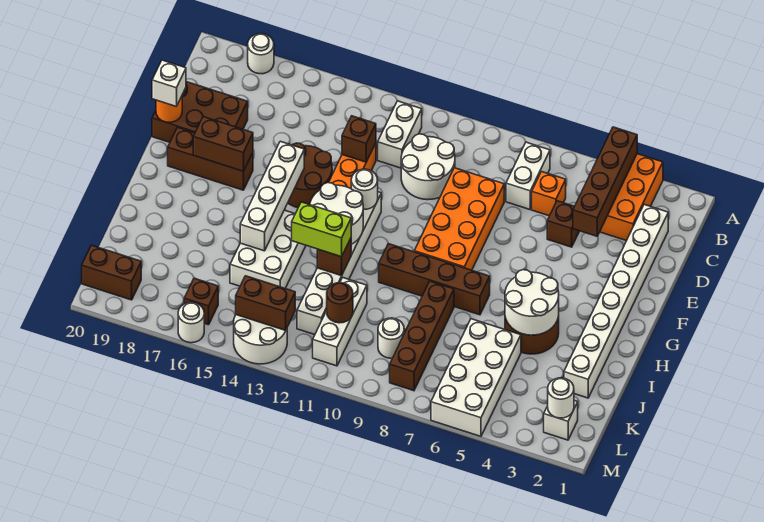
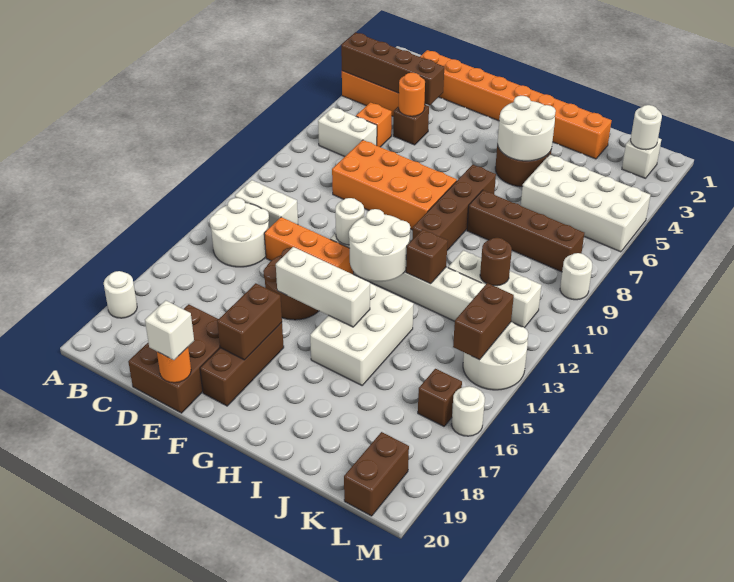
white brick C2:J2 level 1 -> orange brick C2:J2 level 1
white round brick C10:D11 level 1 -> white round brick B13:C14 level 1
none -> orange round brick D5 level 2
brown brick D13 level 2 -> none
white brick F15:I15 level 2 -> white brick F15:H15 level 2
white brick H14:J15 level 1 -> white brick H14:I16 level 1
lime brick I12:I13 level 3 -> none
white round brick K9 level 1 -> white round brick M9 level 1

